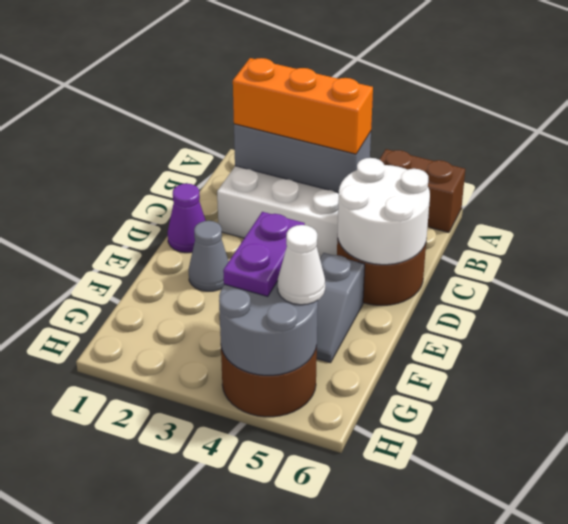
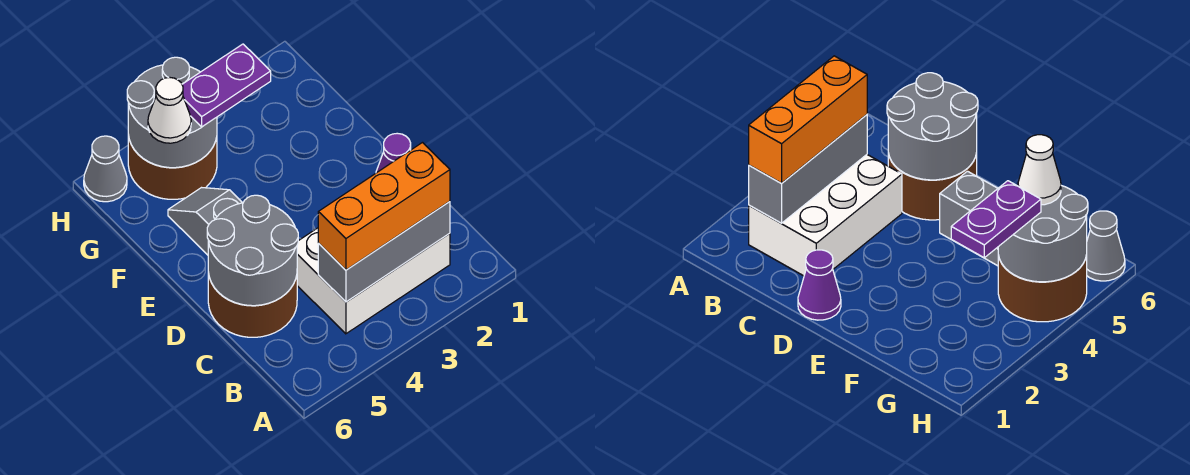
brown brick A5:A6 level 1 -> none
white round brick C5:D6 level 2 -> grey round brick C5:D6 level 2
grey cone E2 level 1 -> grey cone H6 level 1
purple plate F4:G4 level 3 -> purple plate G3:G4 level 3

